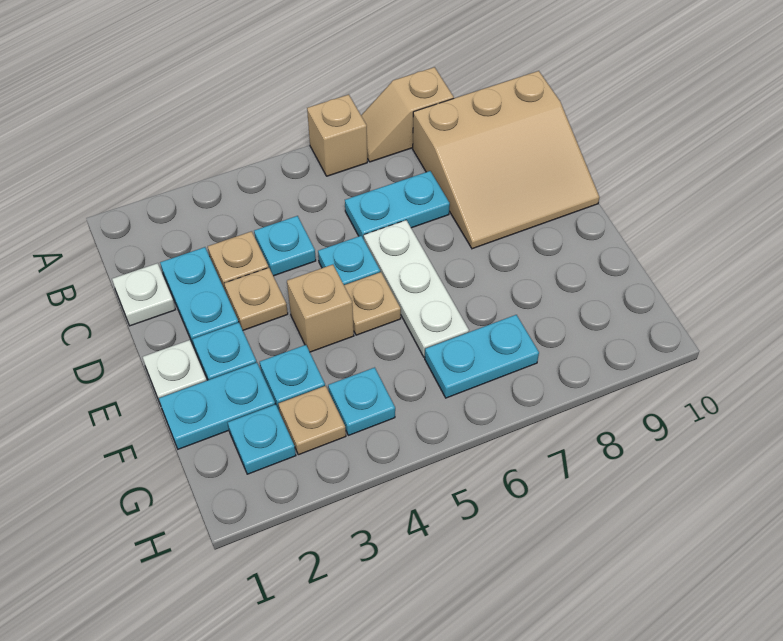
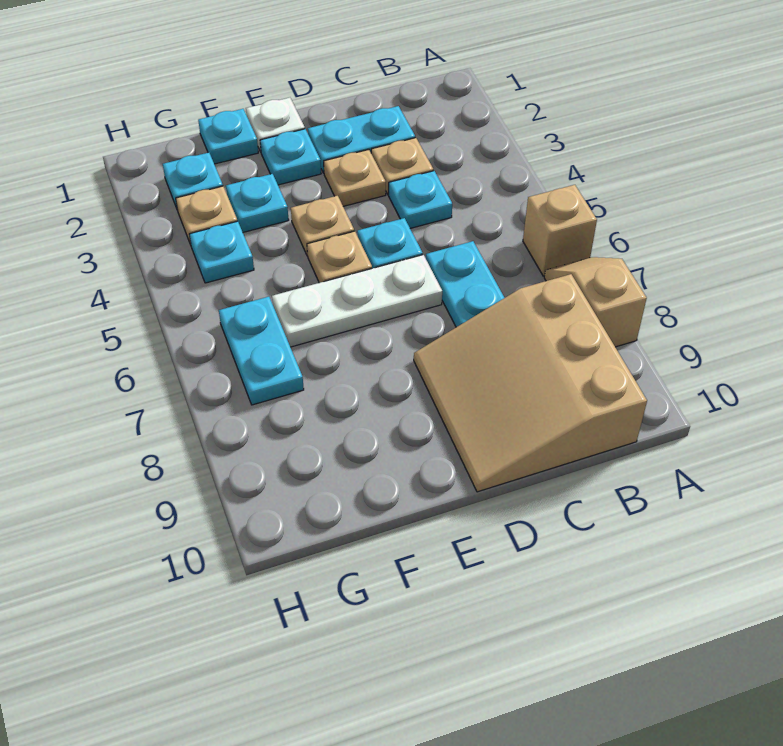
white plate C1 level 1 -> none
tan brick E4 level 1 -> tan plate E4 level 1
cyan plate F1:F2 level 1 -> cyan plate F1 level 1

